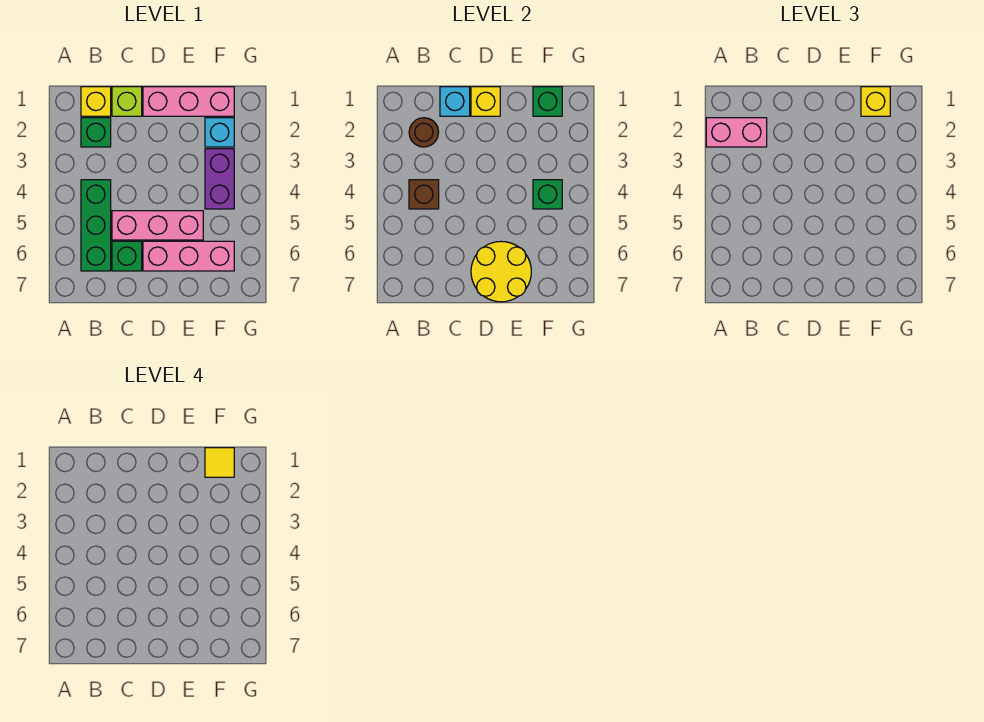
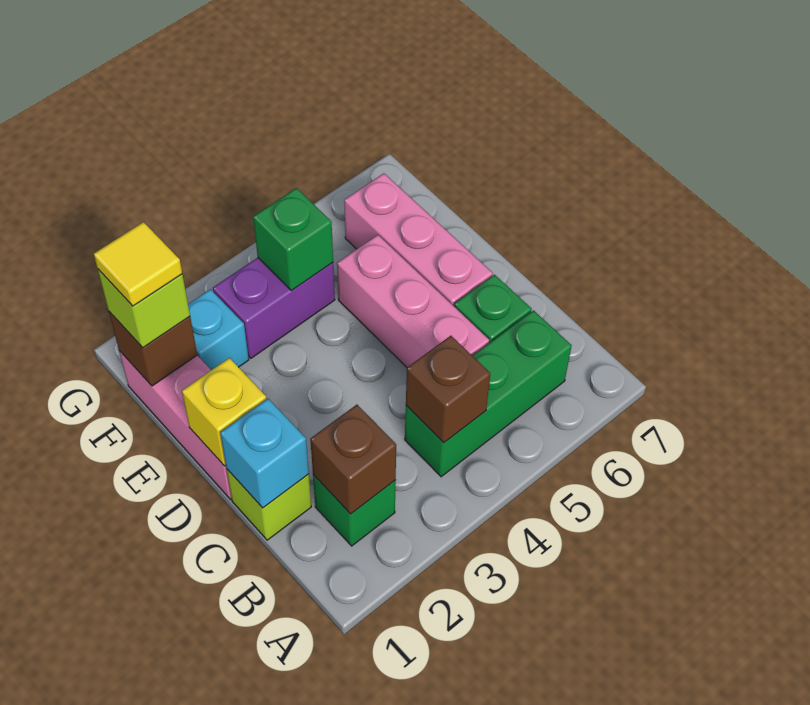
pink brick A2:B2 level 3 -> none
yellow brick B1 level 1 -> none
brown round brick B2 level 2 -> brown brick B2 level 2
yellow round brick D6:E7 level 2 -> none
green brick F1 level 2 -> brown brick F1 level 2
yellow brick F1 level 3 -> lime brick F1 level 3

